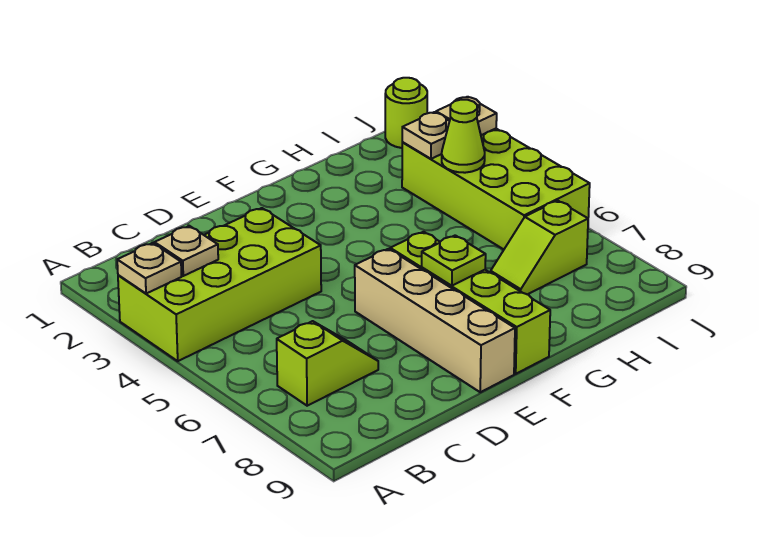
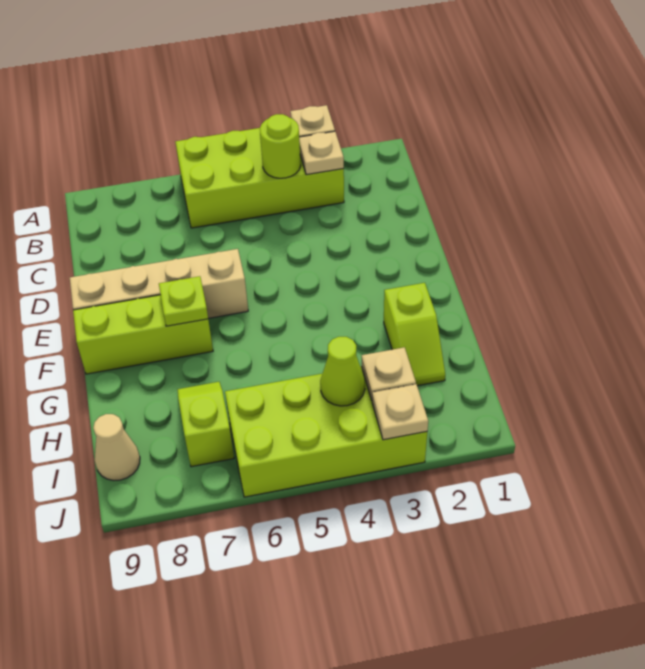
lime brick A3:D4 level 1 -> lime brick A3:B6 level 1
lime slope B7:C7 level 1 top B -> lime slope G2:H2 level 1 top G
lime brick F6:F9 level 1 -> lime brick F7:F9 level 1
none -> tan cone I9 level 1
lime round brick J1 level 1 -> lime round brick B4 level 2

